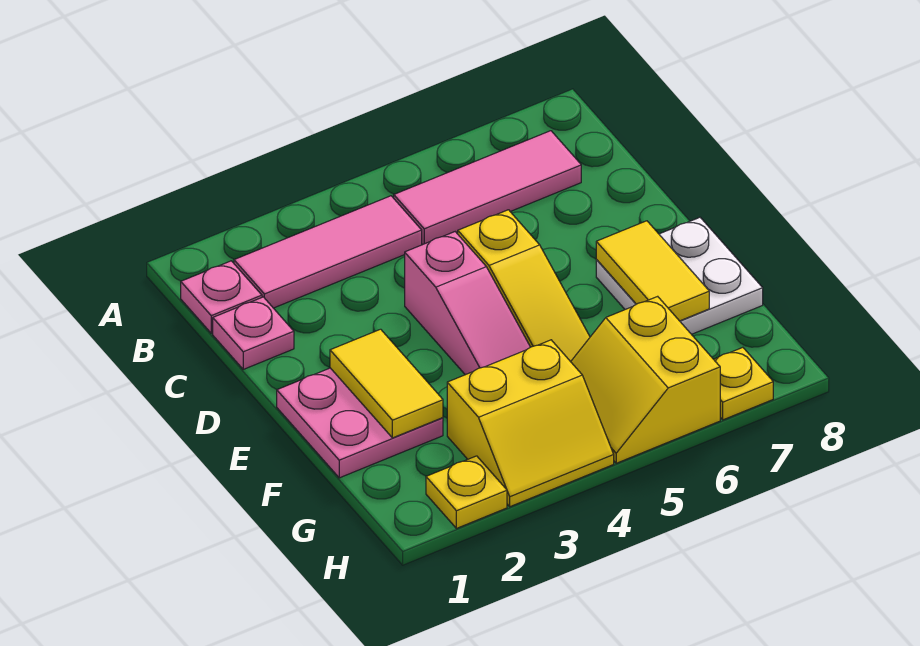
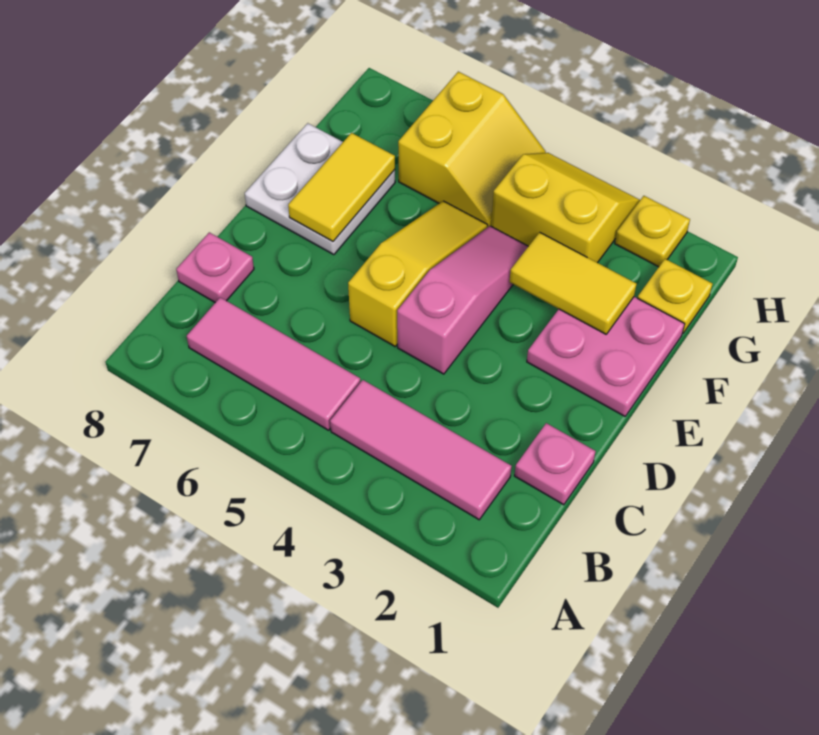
pink plate B1 level 1 -> pink plate C8 level 1
yellow tile E2:F2 level 2 -> yellow tile F2:F3 level 2
yellow plate H7 level 1 -> yellow plate G1 level 1

